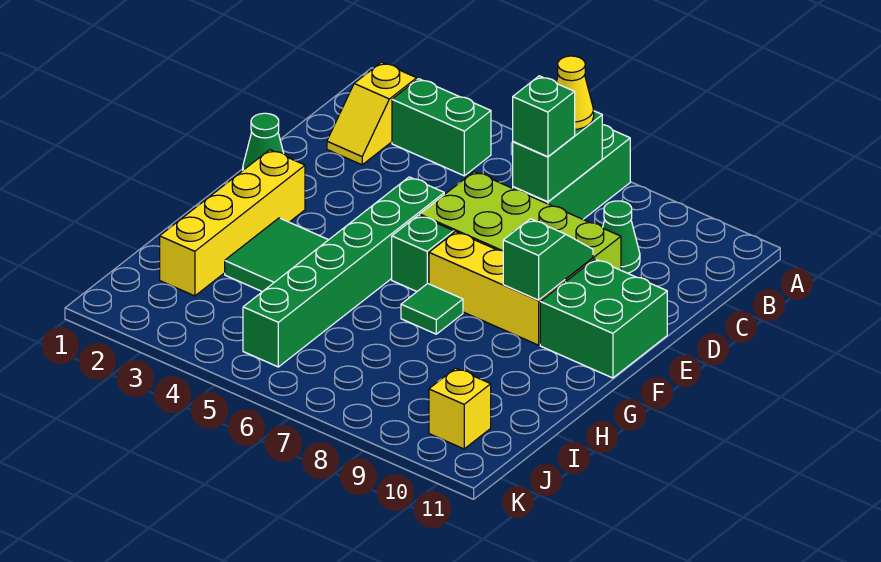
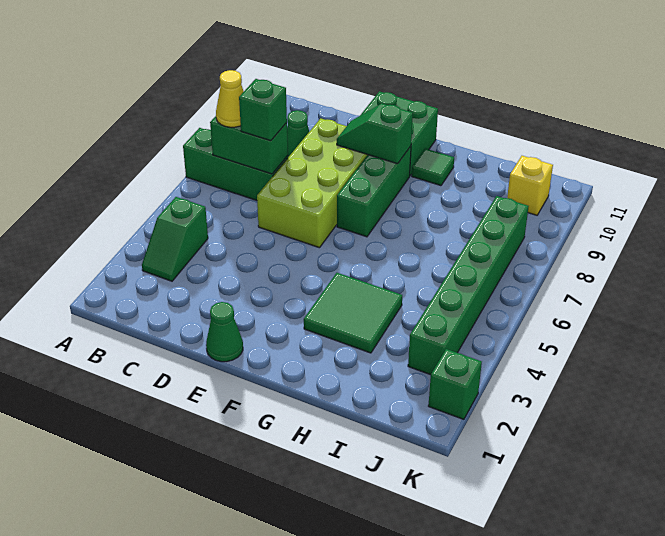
yellow slope B2:C2 level 1 top B -> none
green brick B3:B4 level 1 -> green slope B3:B4 level 1 top 4
green brick E5:J5 level 1 -> green brick J3:J8 level 1
yellow brick F2:I2 level 1 -> none
green brick F6 level 1 -> green brick K2 level 1
yellow brick F7:F9 level 1 -> green brick F7:F9 level 1
green tile G7 level 1 -> green tile G10 level 1

